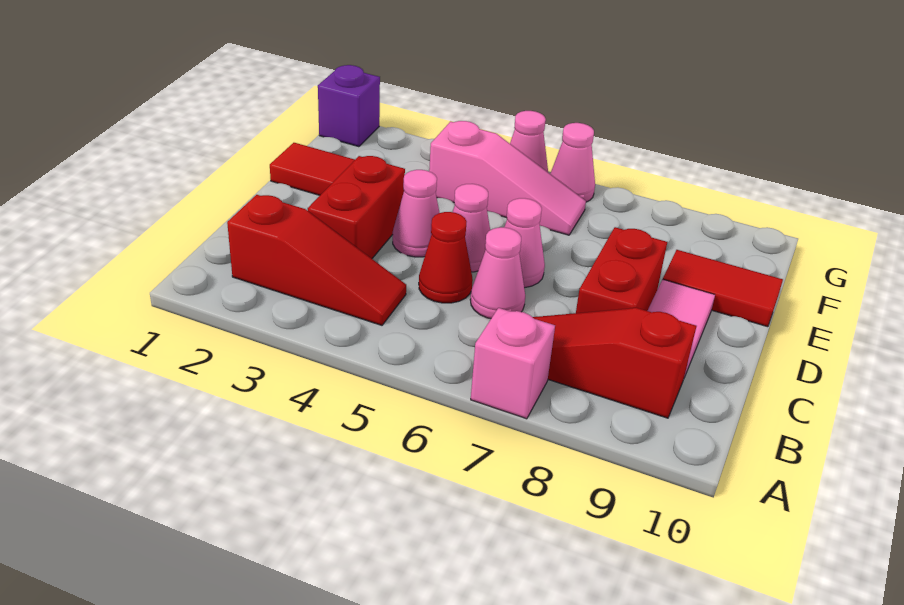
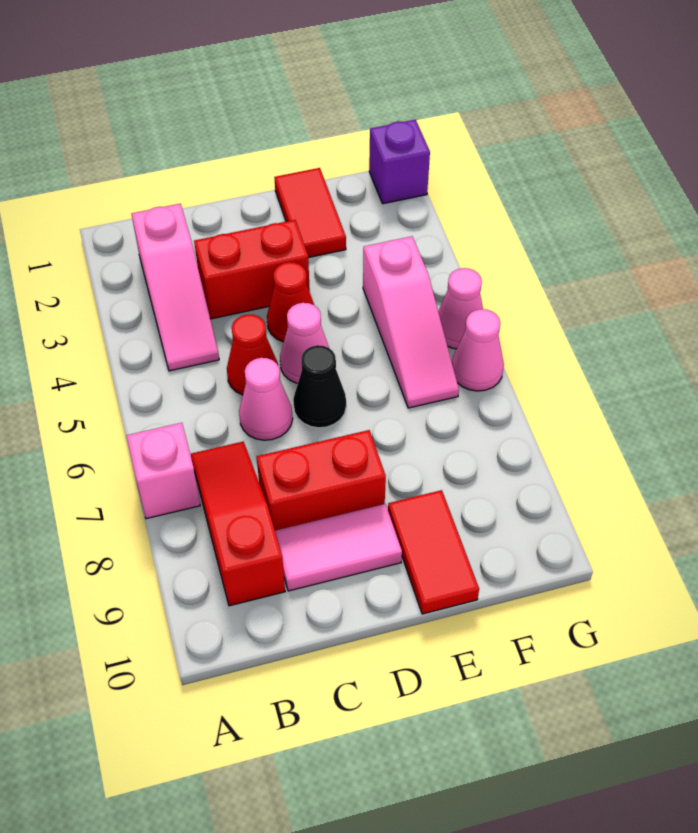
red slope B2:B4 level 1 top 2 -> pink slope B2:B4 level 1 top 2
pink cone D4 level 1 -> red cone D4 level 1
pink cone D6 level 1 -> black cone D6 level 1

